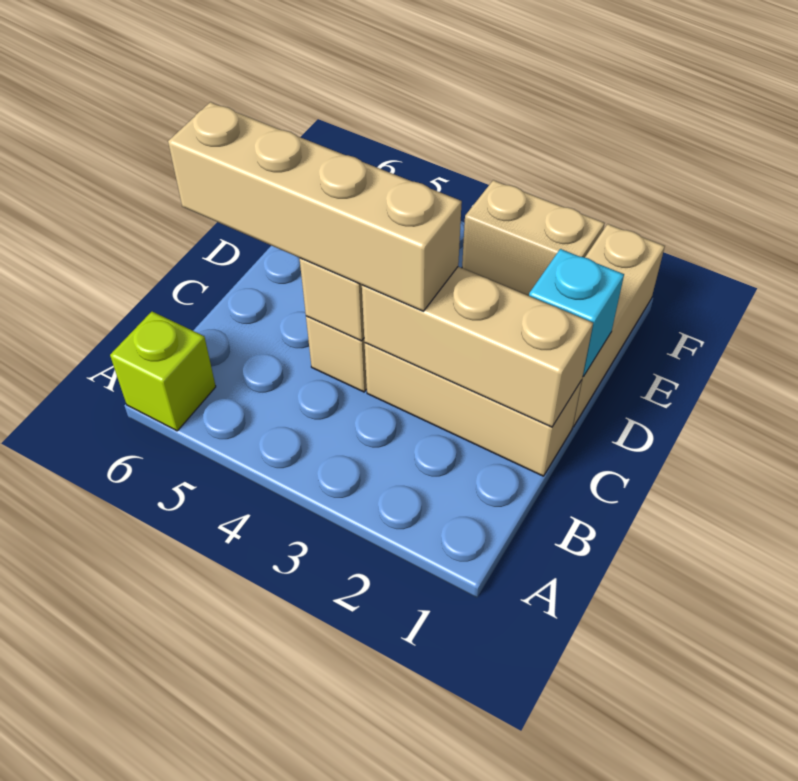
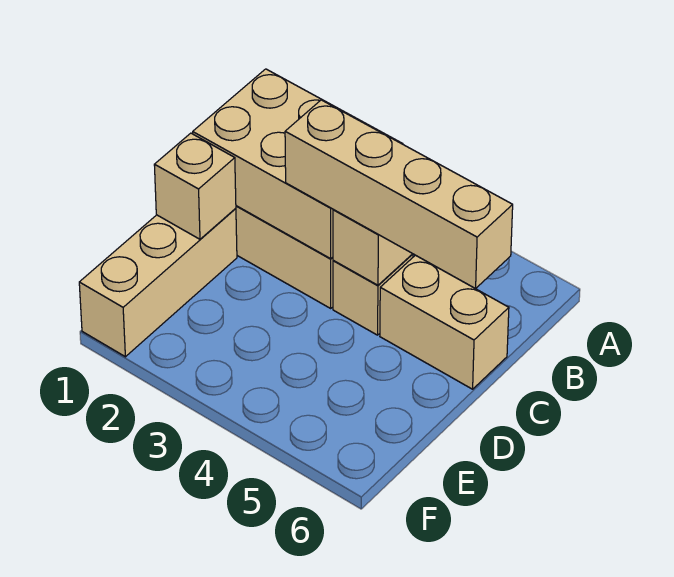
lime brick A6 level 1 -> none
tan brick C1:C3 level 2 -> tan brick B1:C3 level 2
cyan brick D1 level 2 -> tan brick D1 level 2
tan brick F2:F3 level 1 -> tan brick C5:C6 level 1

